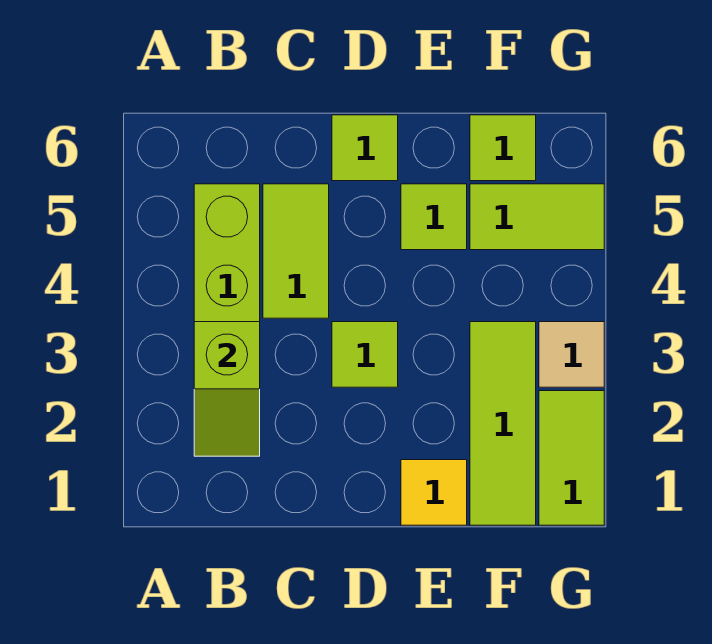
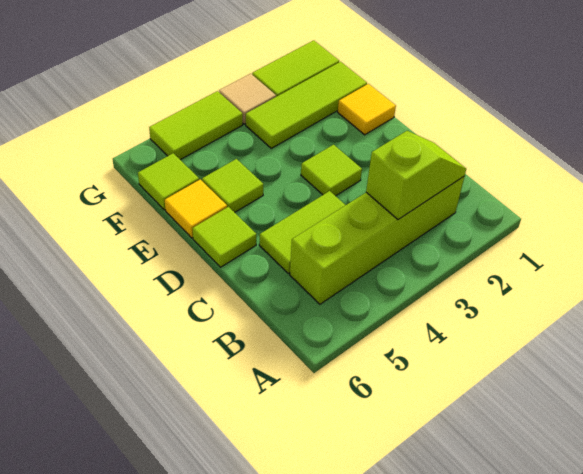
none -> yellow tile E6 level 1
lime tile F5:G5 level 1 -> lime tile G4:G5 level 1

